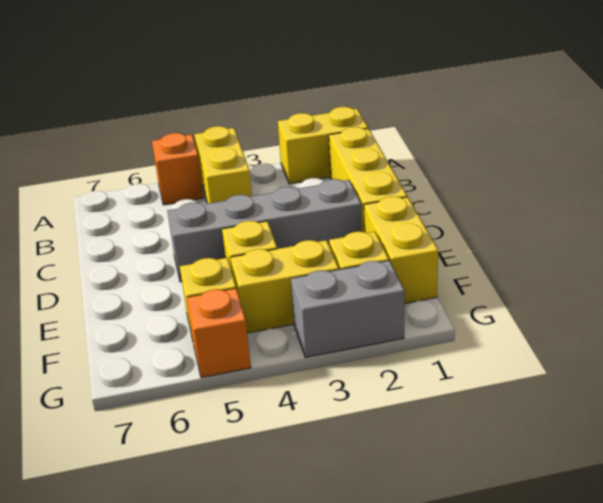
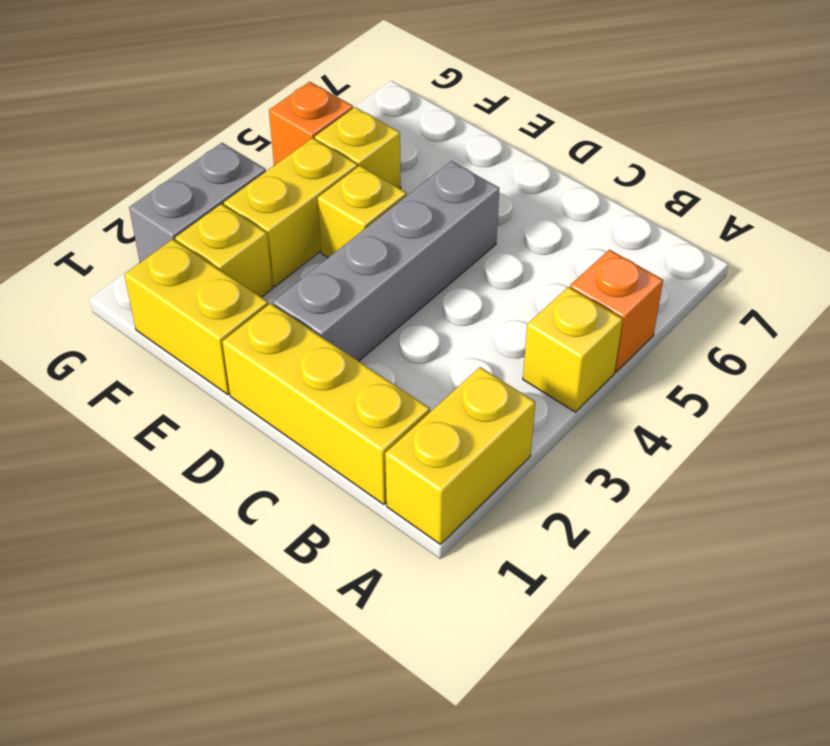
yellow brick A4:B4 level 1 -> yellow brick A4 level 1

